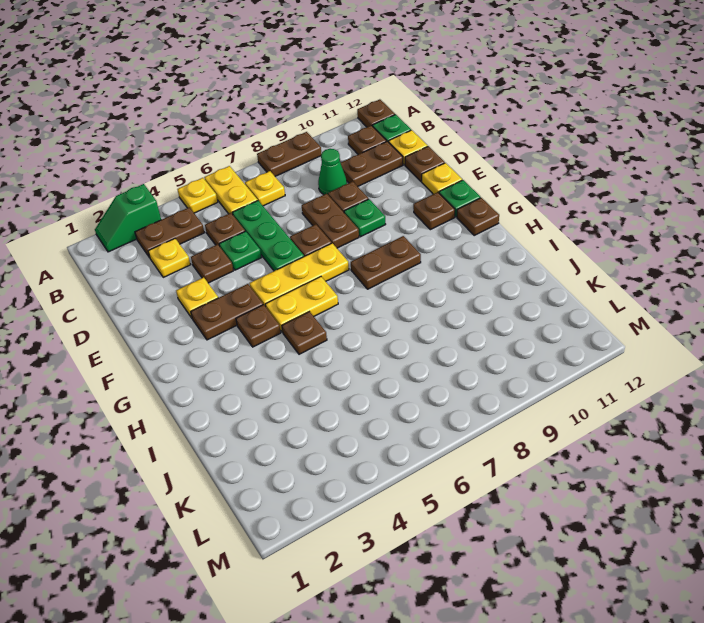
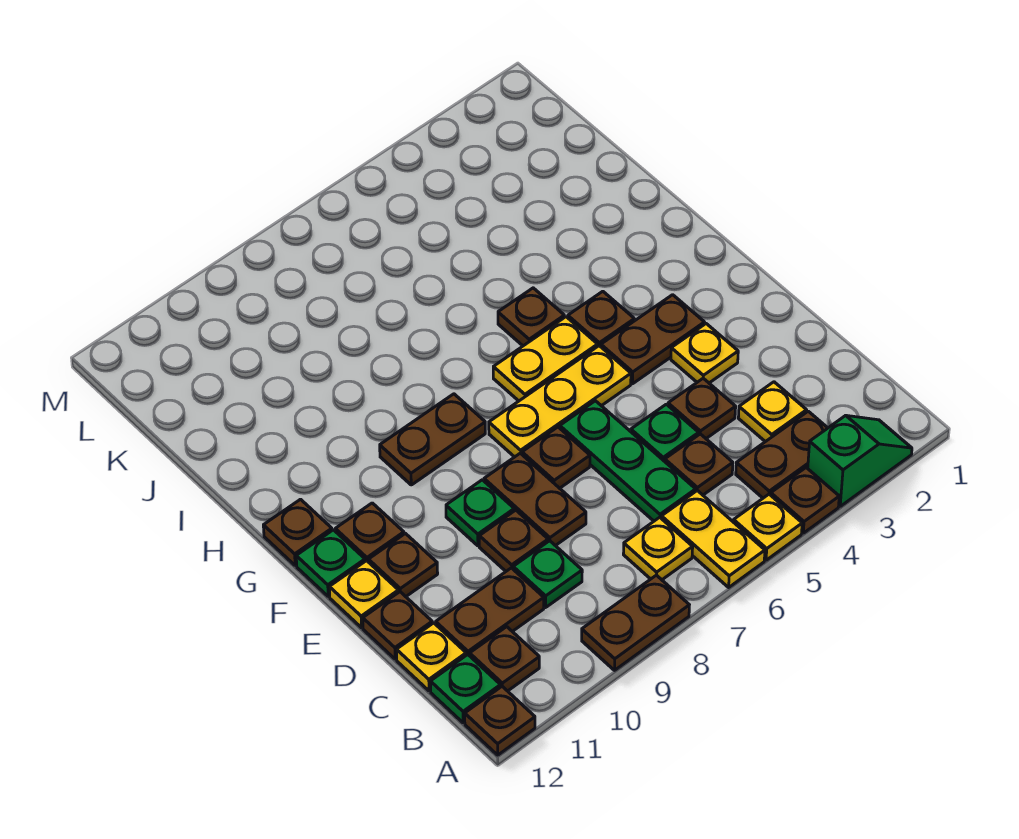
none -> brown plate A4 level 1
green cone C9 level 1 -> green plate C9 level 1
none -> brown plate E11 level 1

